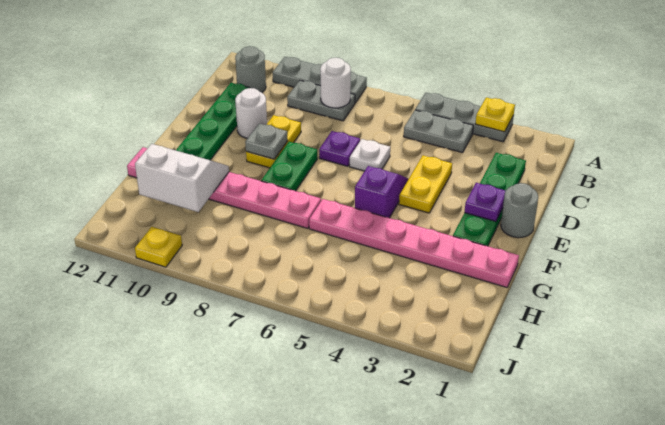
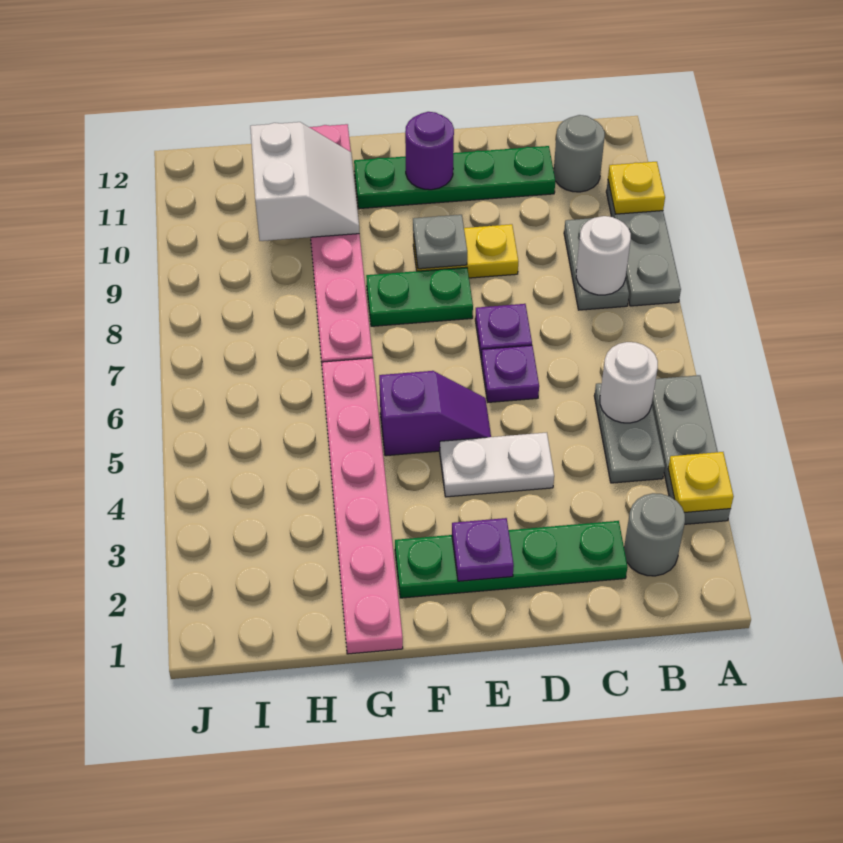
yellow plate D4:E4 level 1 -> white plate D4:E4 level 1
white plate D6 level 1 -> purple plate D6 level 1
white round brick D10 level 1 -> white round brick B5 level 2
grey round brick E1 level 1 -> grey round brick B2 level 1
none -> purple round brick E11 level 2
yellow plate J10 level 1 -> yellow plate A10 level 2

